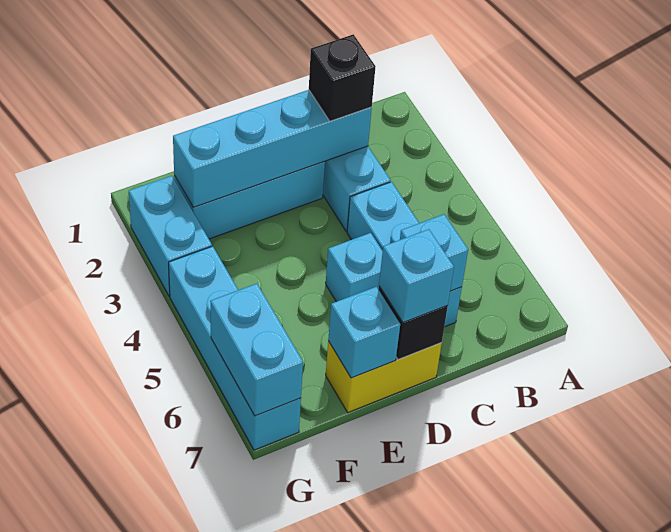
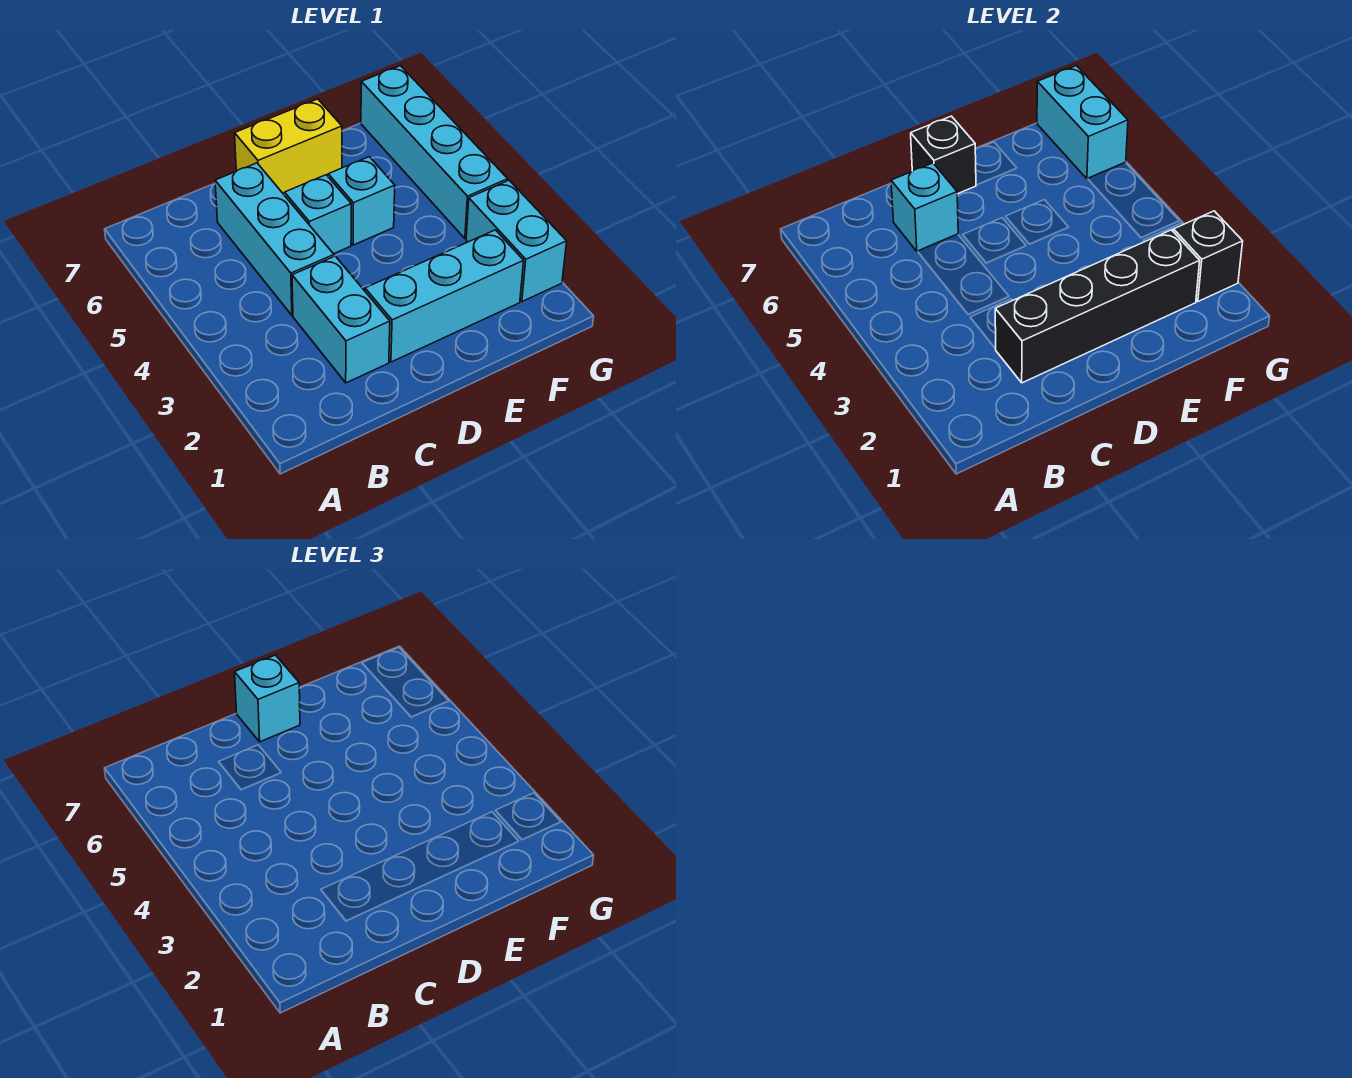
cyan brick C2:F2 level 2 -> black brick C2:F2 level 2
black brick C2 level 3 -> black brick G2 level 2
cyan brick E7 level 2 -> cyan brick E5 level 1

